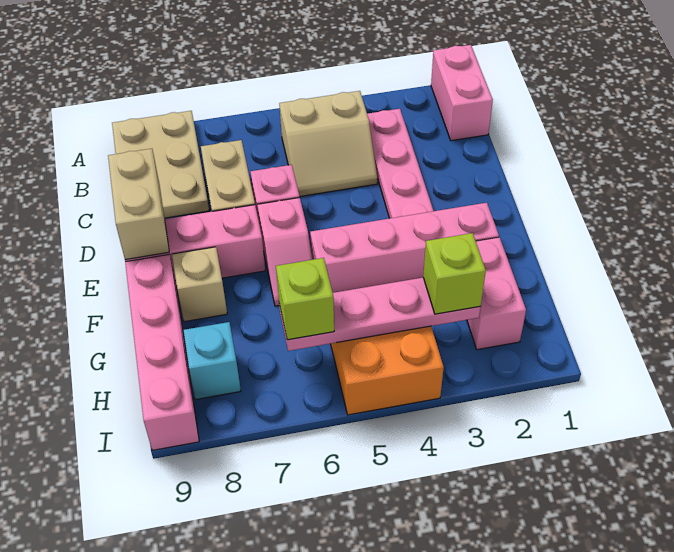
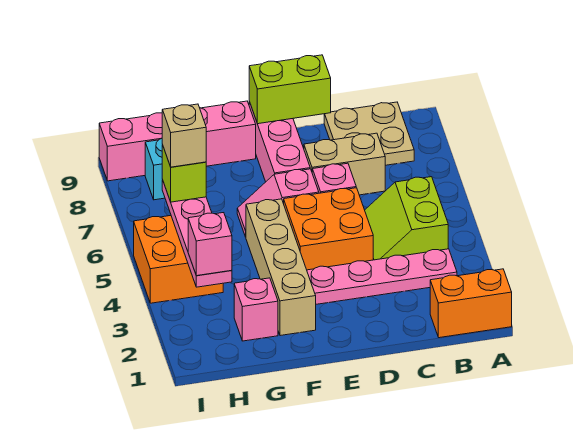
pink brick A1:B1 level 1 -> orange brick A1:B1 level 1
tan plate A8:C9 level 1 -> tan plate B8:C9 level 1
tan slope B4:C5 level 1 top B -> lime slope B4:C5 level 1 top B
none -> orange brick D4:E5 level 1
tan brick D9:E9 level 2 -> lime brick D9:E9 level 2
pink brick F2:F5 level 1 -> tan brick F2:F5 level 1
tan brick F8 level 1 -> tan brick H6 level 4
pink brick G2:H2 level 1 -> pink brick G2 level 1
lime brick H3 level 3 -> pink brick H3 level 3

